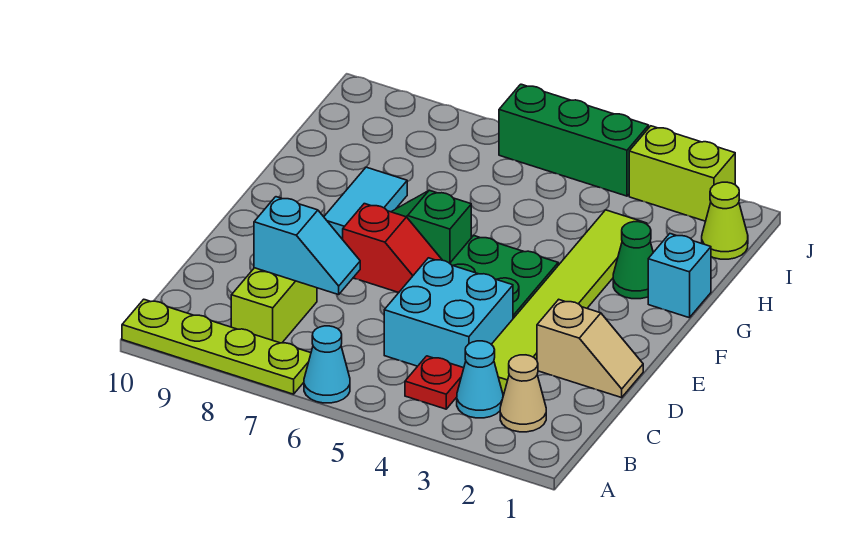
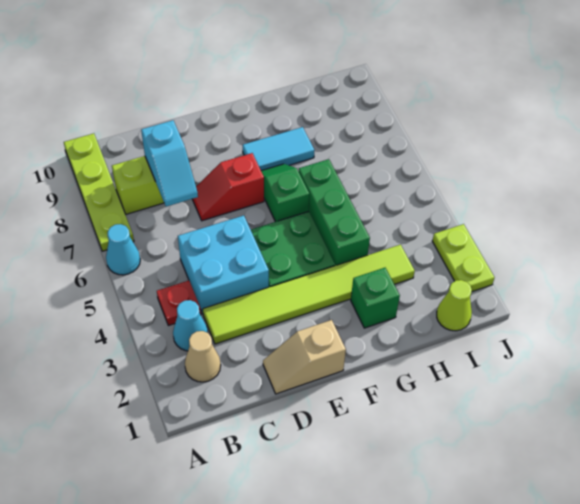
tan slope D1:D2 level 1 top 2 -> tan slope D1:E1 level 1 top E
red slope E6:E7 level 1 top 7 -> red slope D7:E7 level 1 top E
cyan brick G1 level 1 -> none
green cone G2 level 1 -> green brick G2 level 1
lime brick J2:J3 level 1 -> lime plate J2:J3 level 1
green brick J4:J6 level 1 -> green brick G4:G6 level 1

